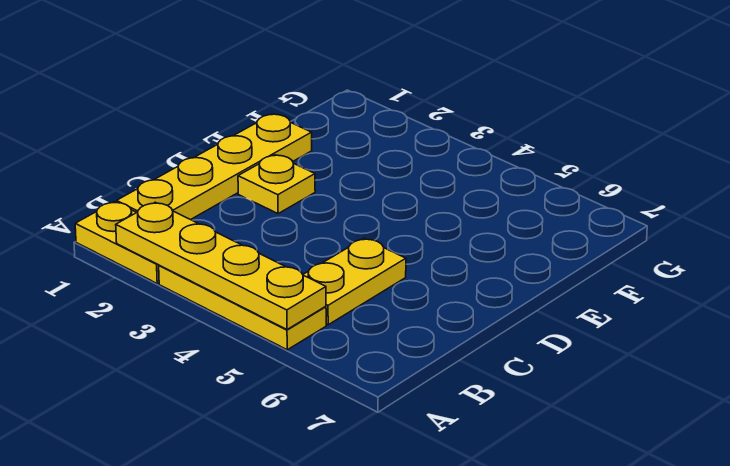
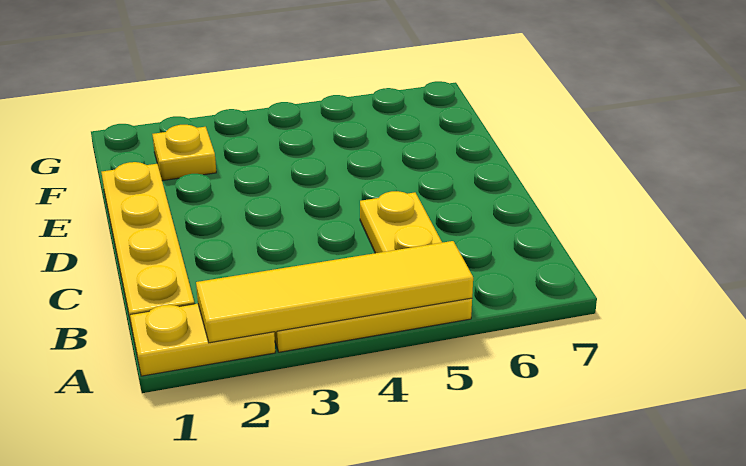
yellow plate A2:A5 level 2 -> yellow tile A2:A5 level 2
yellow plate D2 level 1 -> yellow plate F2 level 1

